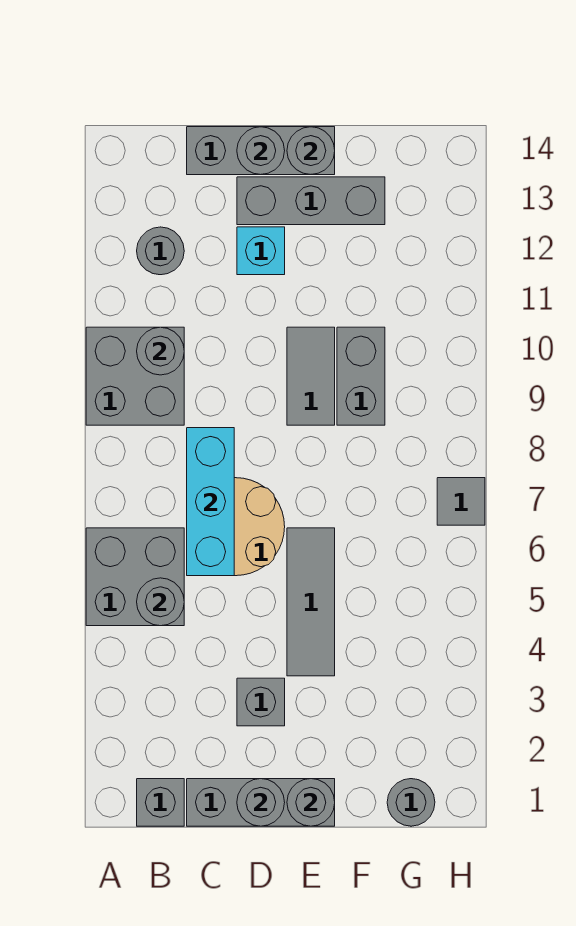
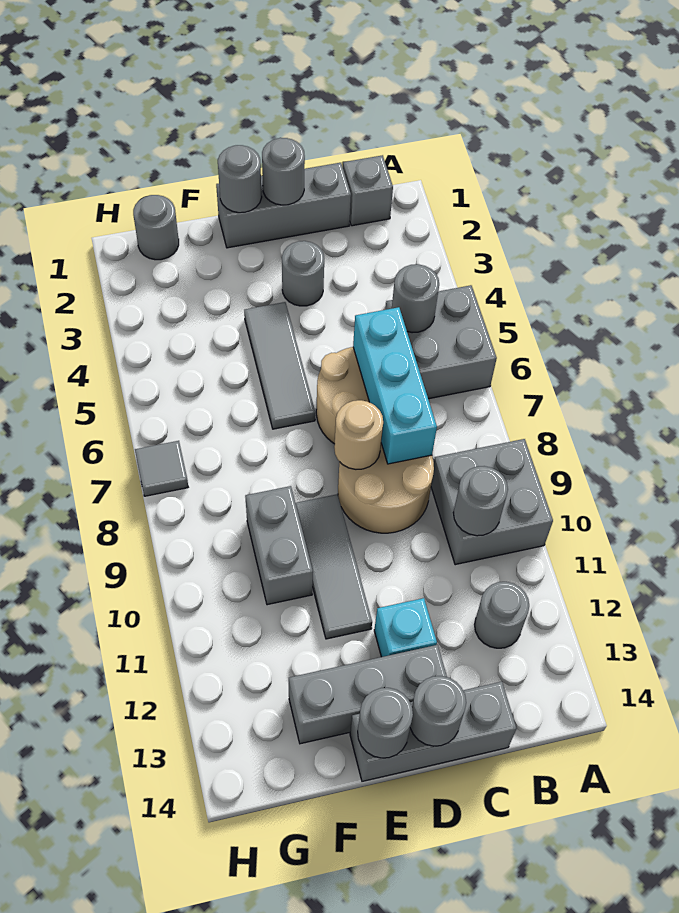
none -> tan round brick C8:D9 level 1
grey brick D3 level 1 -> grey round brick D3 level 1
none -> tan round brick D8 level 2
grey tile E9:E10 level 1 -> grey tile E9:E11 level 1

